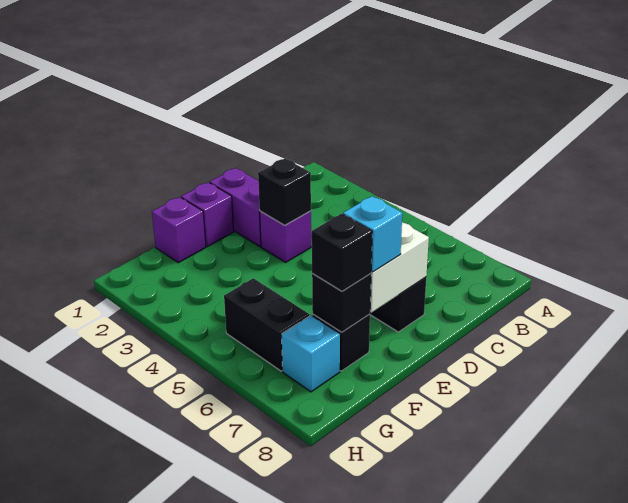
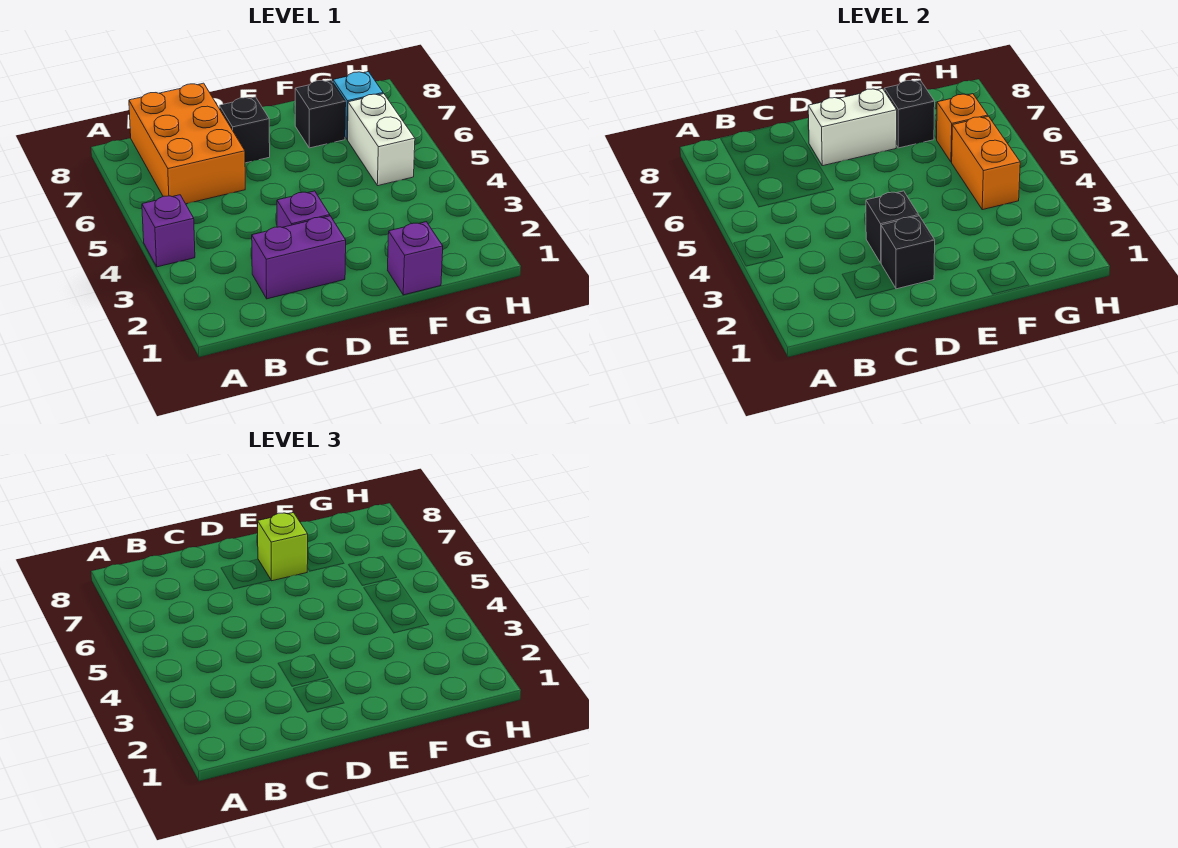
none -> orange brick B6:C8 level 1
purple brick D1:D2 level 1 -> purple brick C2:D2 level 1
purple brick E1 level 1 -> purple brick A4 level 1
cyan brick E7 level 3 -> lime brick E7 level 3
black brick F7 level 3 -> black brick D2 level 2
none -> orange brick G4:G5 level 2
black brick G5:G6 level 1 -> white brick G5:G6 level 1
none -> orange brick G6 level 2

